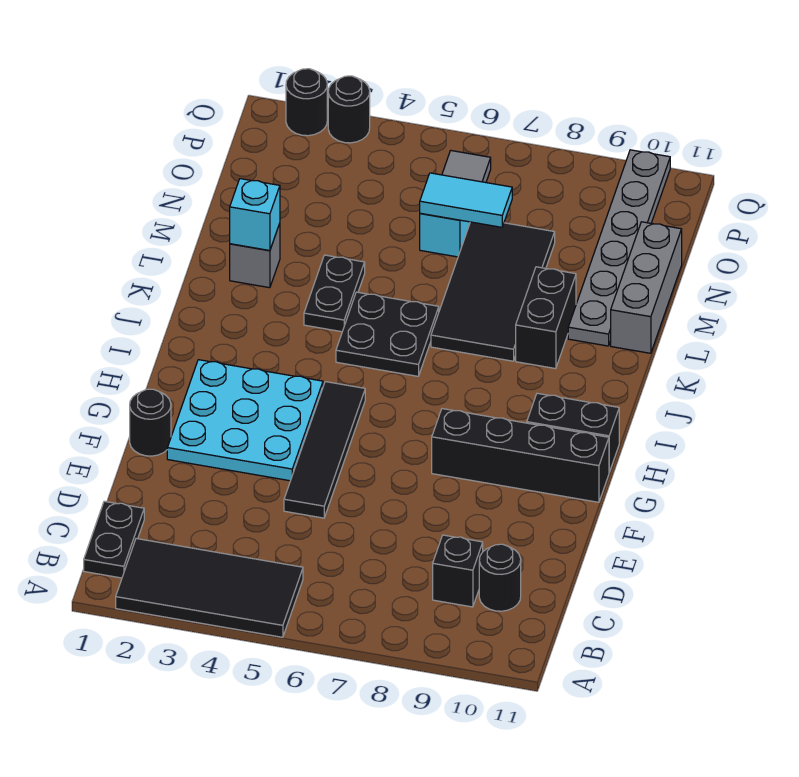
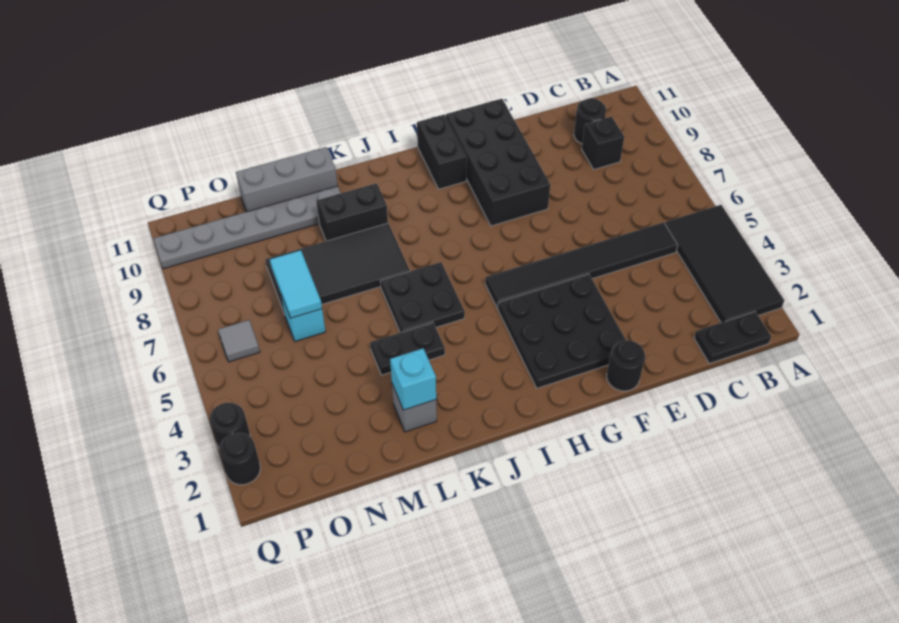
black tile E5:H5 level 1 -> black tile C5:H5 level 1
cyan plate F2:H4 level 1 -> black plate F2:H4 level 1
black brick G8:G11 level 1 -> black brick F8:G11 level 1

